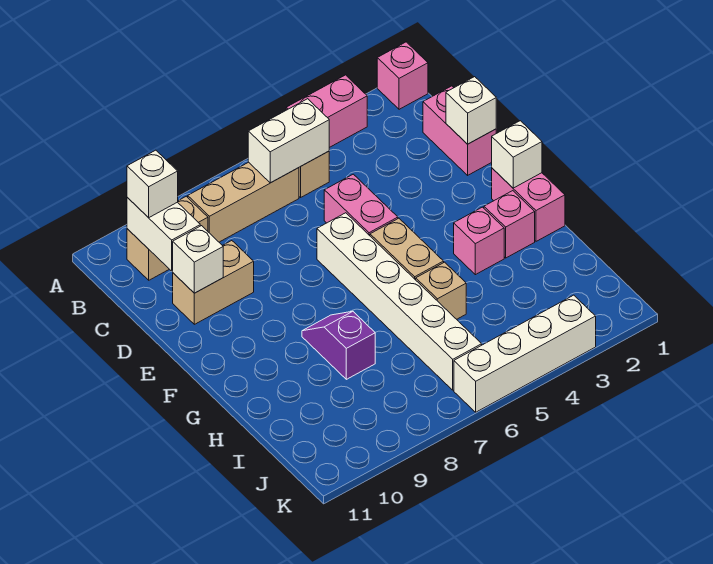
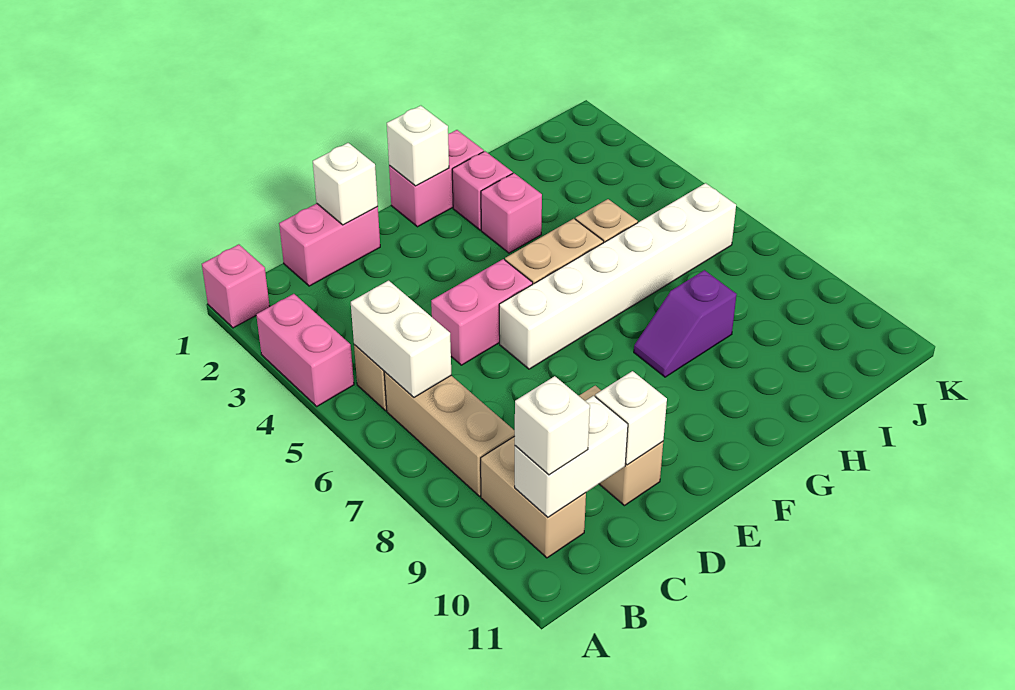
white brick K3:K6 level 1 -> none

